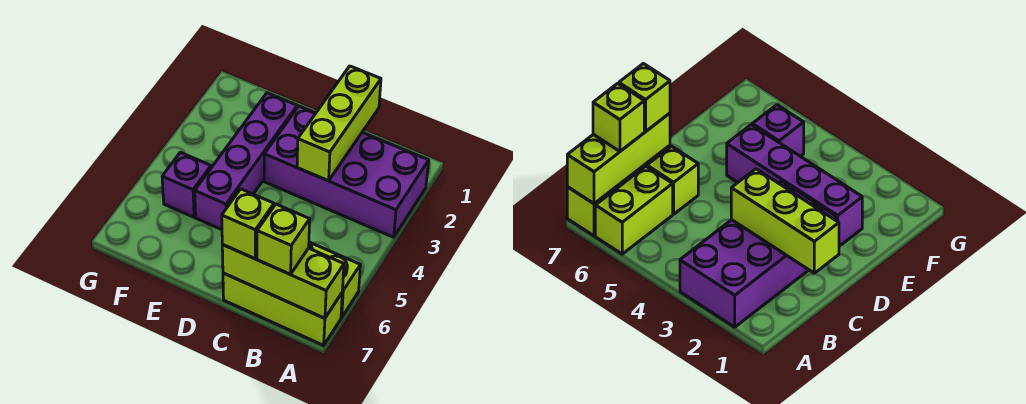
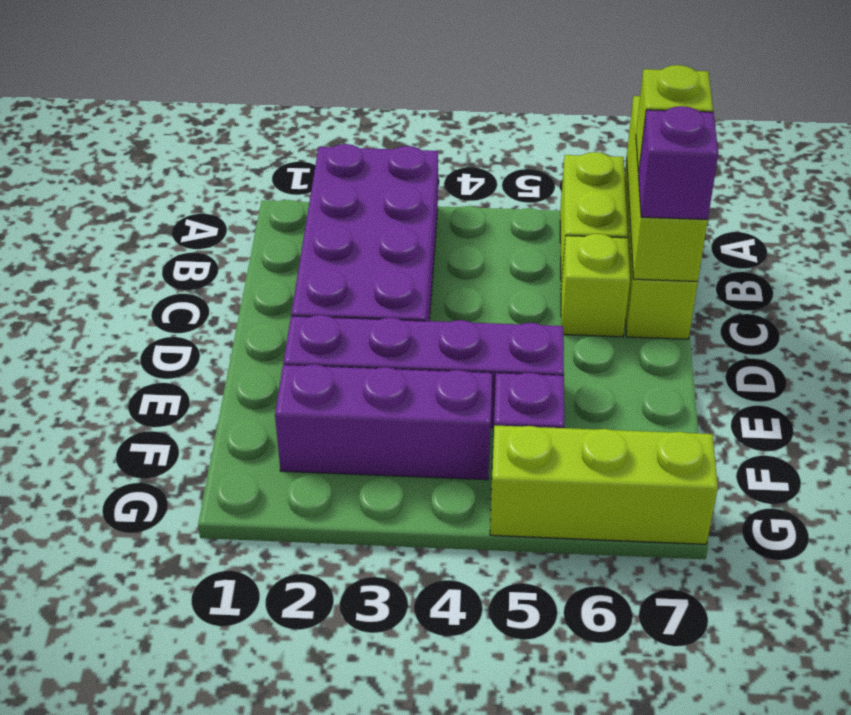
lime brick C1:C3 level 2 -> lime brick G5:G7 level 1
lime brick C7 level 3 -> purple brick C7 level 3
none -> purple brick F2:F4 level 1

